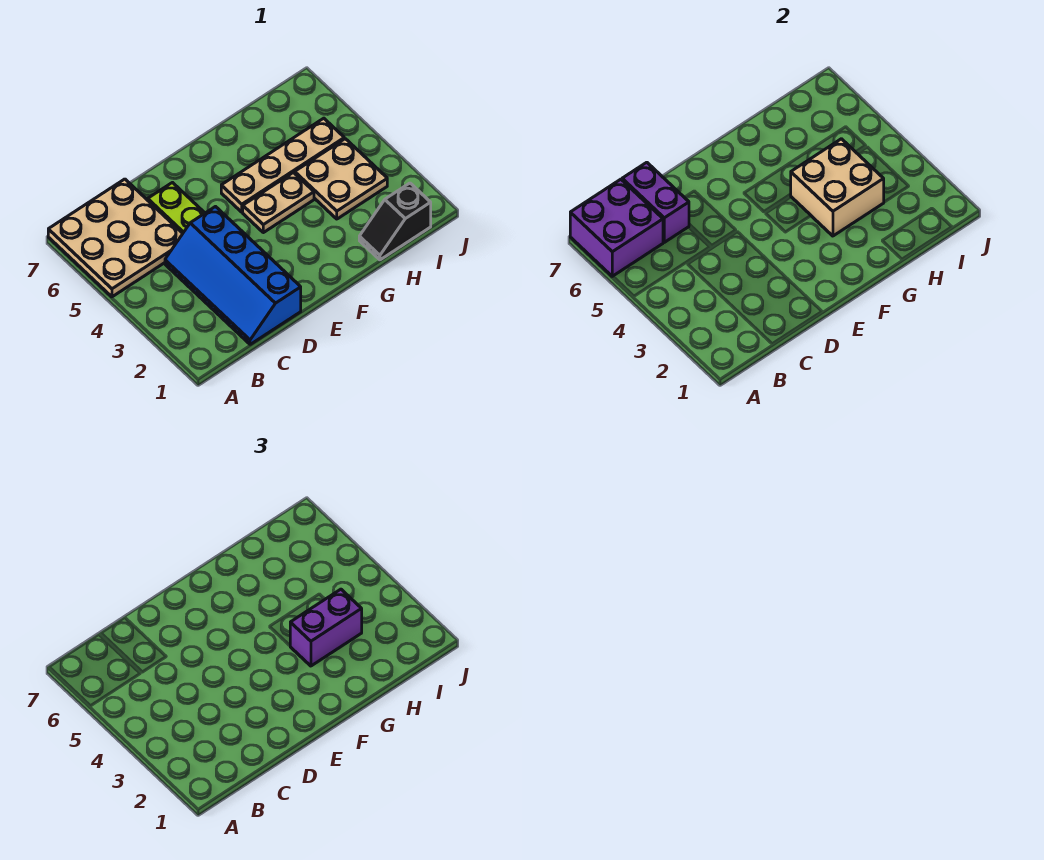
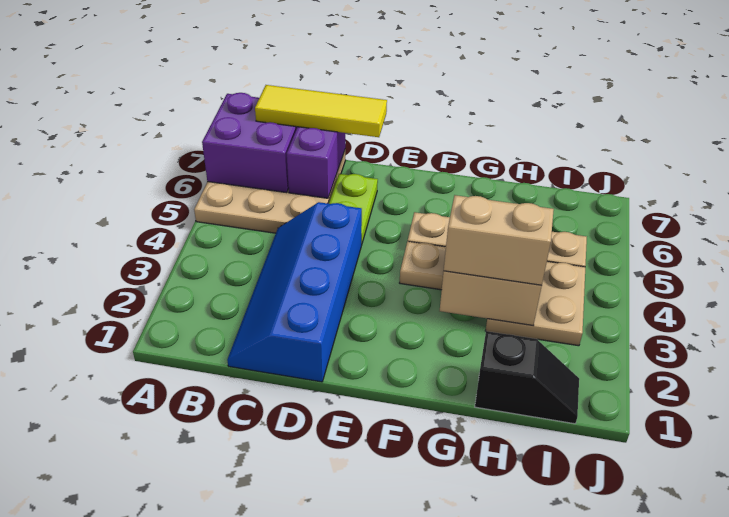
none -> yellow tile B7:D7 level 3
purple brick G3:H3 level 3 -> tan brick G3:H3 level 3
black slope H1:I1 level 1 top I -> black slope H1:I1 level 1 top H

